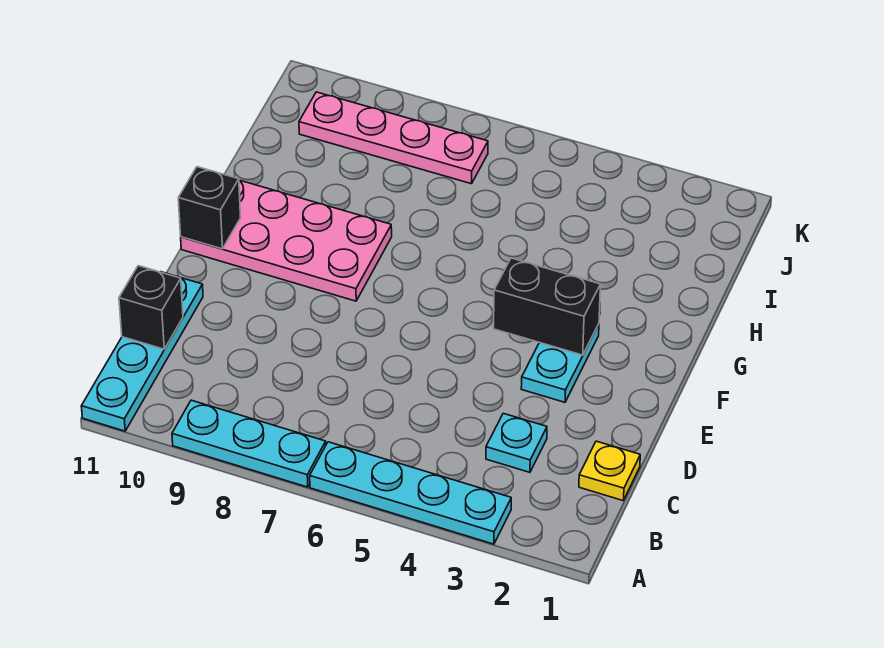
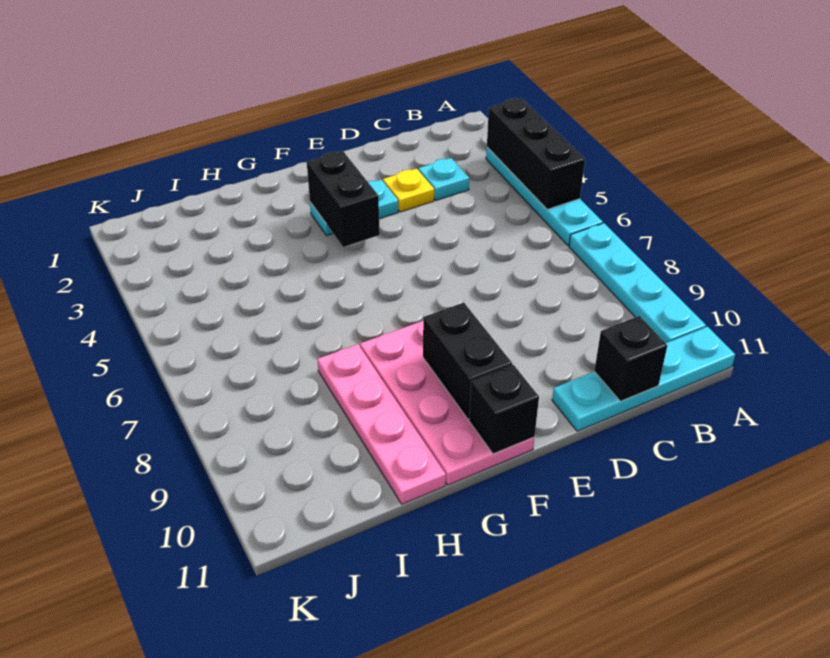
none -> black brick A3:A5 level 2
cyan plate A7:A9 level 1 -> cyan plate A7:A10 level 1
yellow plate C1 level 1 -> yellow plate D3 level 1
none -> black brick F9:F10 level 2
pink plate J7:J10 level 1 -> pink plate H8:H11 level 1

